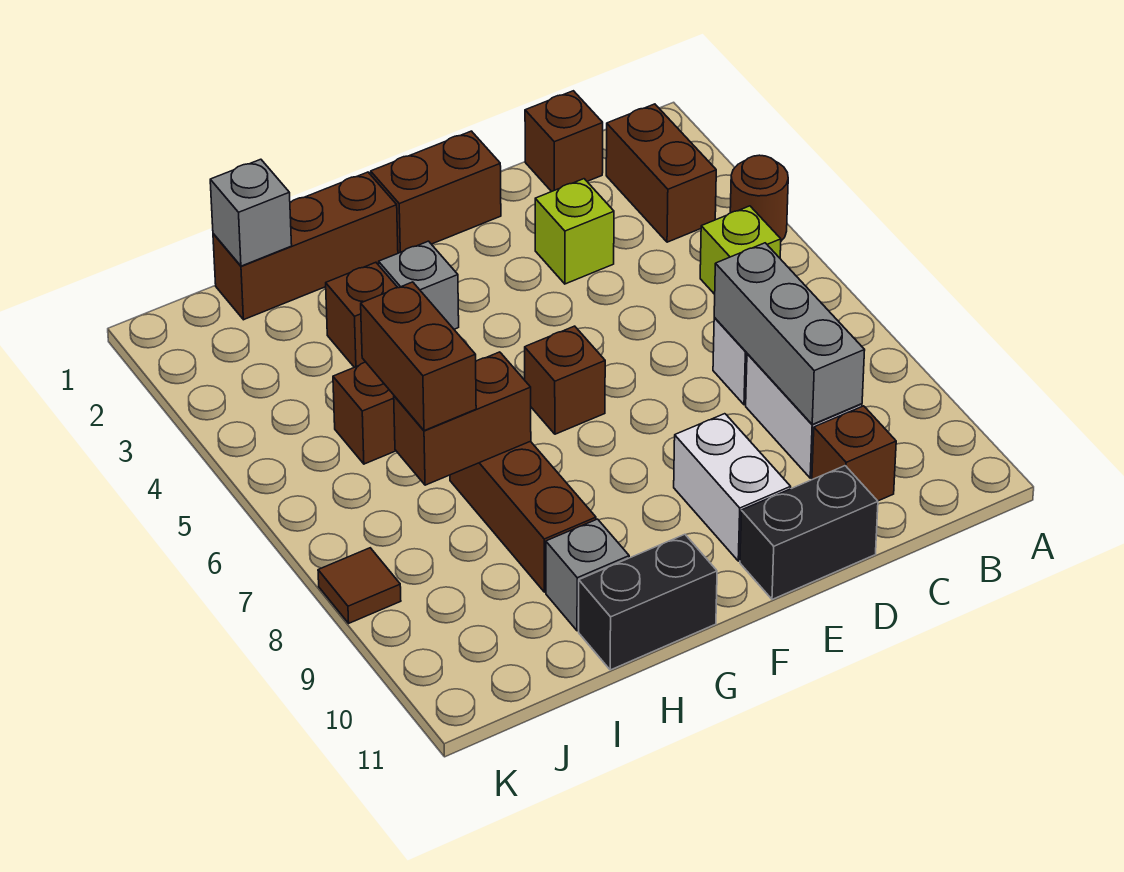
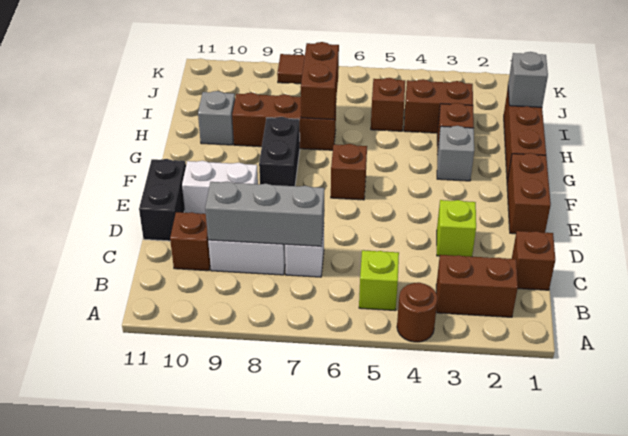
black brick G11:H11 level 1 -> black brick F8:G8 level 1
brown brick I6:I7 level 3 -> brown brick I3:I4 level 1

